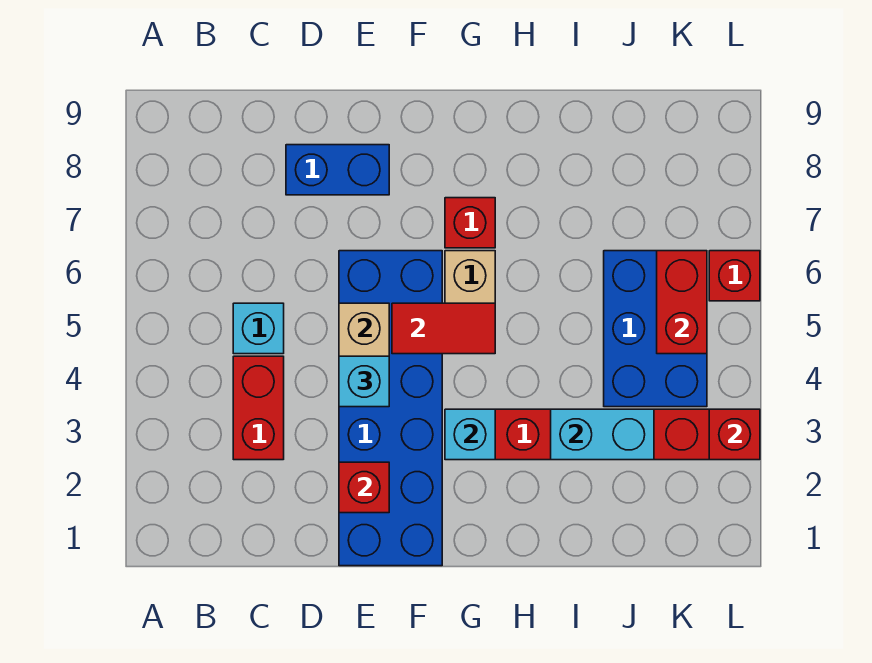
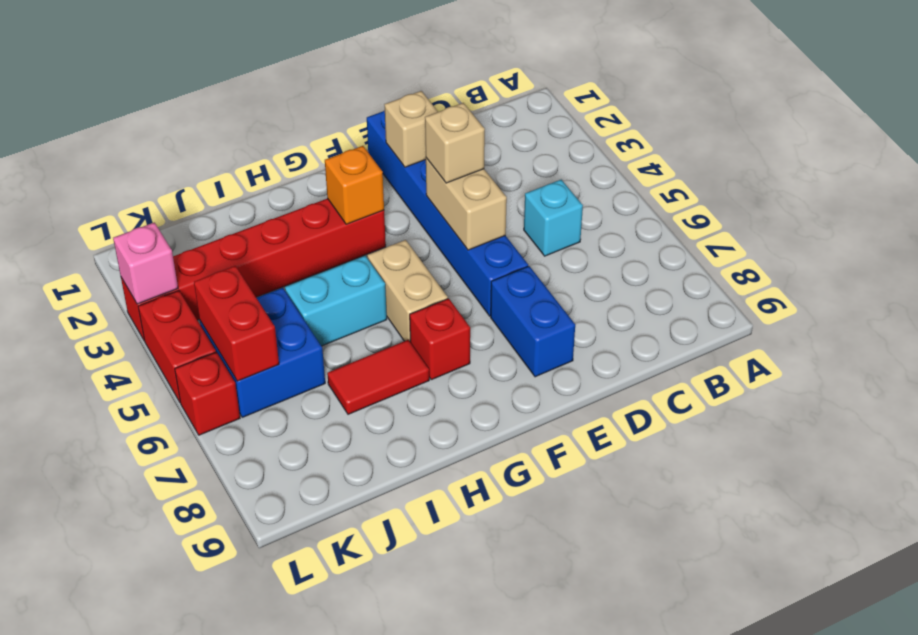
red brick C3:C4 level 1 -> red brick L4:L5 level 1
blue brick D8:E8 level 1 -> blue brick E7:E8 level 1
blue brick E1:F6 level 1 -> blue brick E1:E6 level 1
red brick E2 level 2 -> tan brick E2 level 2
cyan brick E4 level 3 -> tan brick E4 level 3
red tile F5:G5 level 2 -> red tile H7:I7 level 1
cyan brick G3 level 2 -> orange brick G3 level 2
cyan brick I3:J3 level 2 -> cyan brick H5:I5 level 1
blue brick J4:K6 level 1 -> blue brick J5:K6 level 1
red brick L3 level 2 -> pink brick L3 level 2

